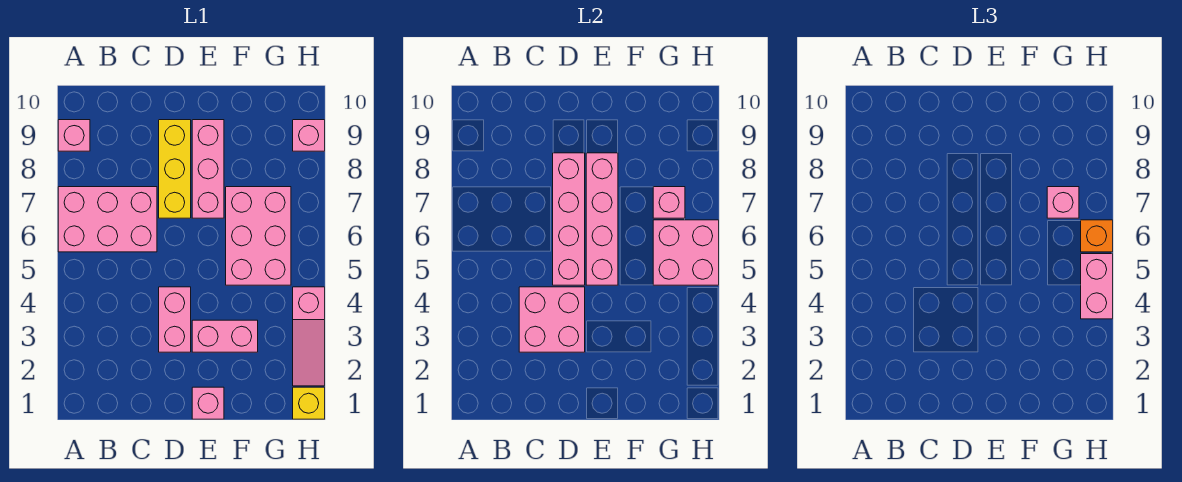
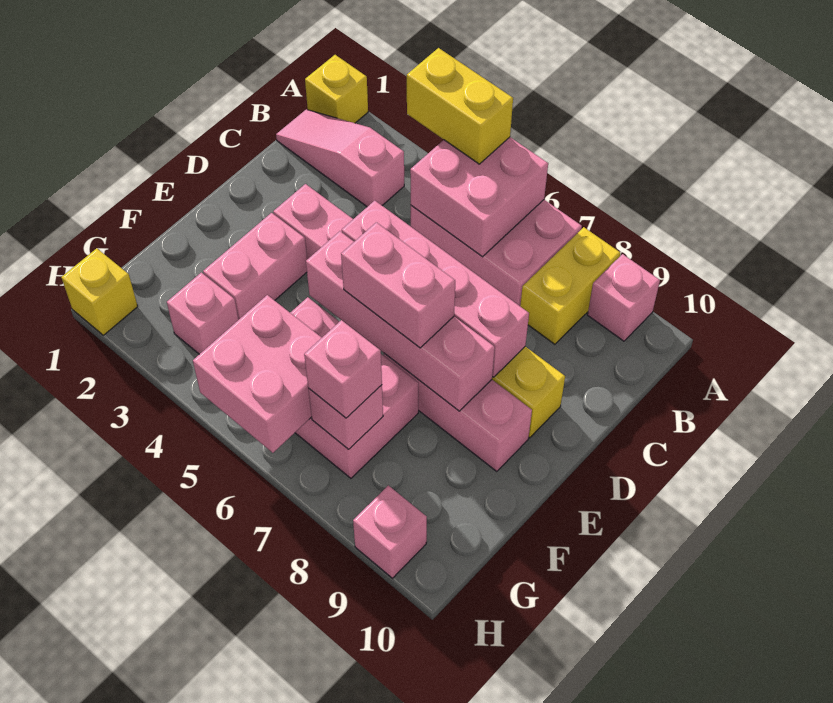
none -> yellow brick A1 level 1
none -> yellow brick A4:A5 level 3
pink brick A6:C7 level 1 -> pink brick A5:B7 level 1
none -> yellow brick A8:B8 level 1
pink brick C3:D4 level 2 -> pink brick A5:B6 level 2
pink brick E1 level 1 -> pink brick G3 level 1
pink slope H2:H4 level 1 top 4 -> pink slope B1:B3 level 1 top 3
pink brick H4:H5 level 3 -> pink brick E6:E7 level 3
orange brick H6 level 3 -> none

